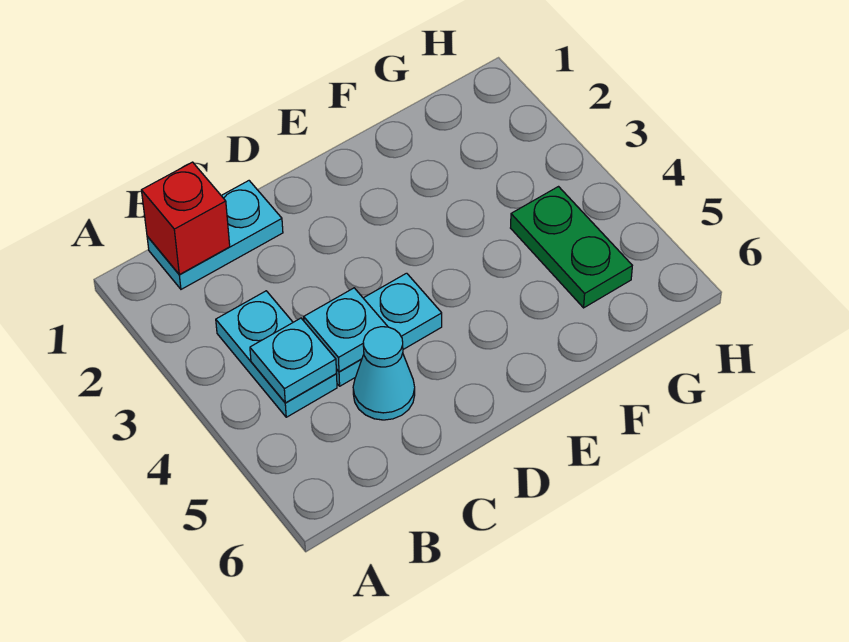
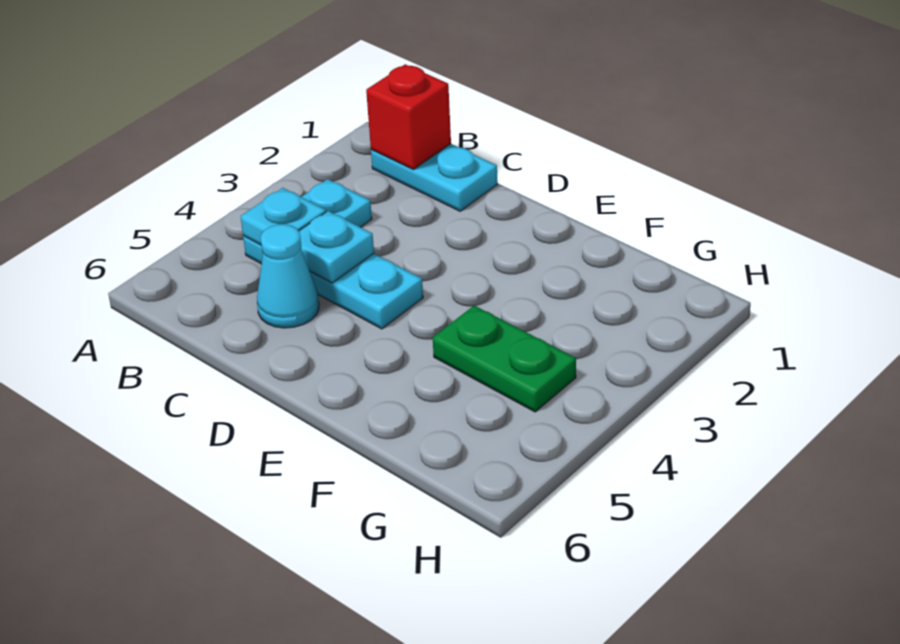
green plate G4:G5 level 1 -> green plate F4:G4 level 1

